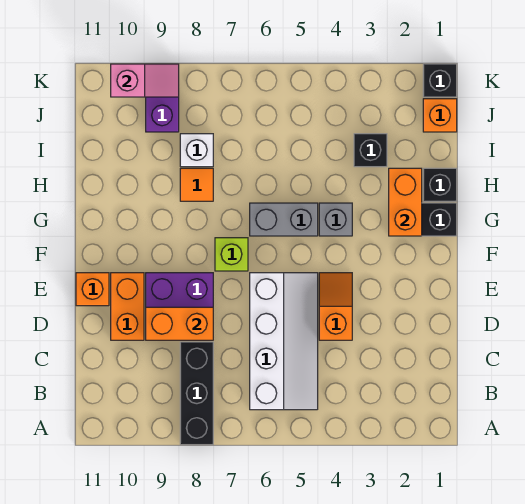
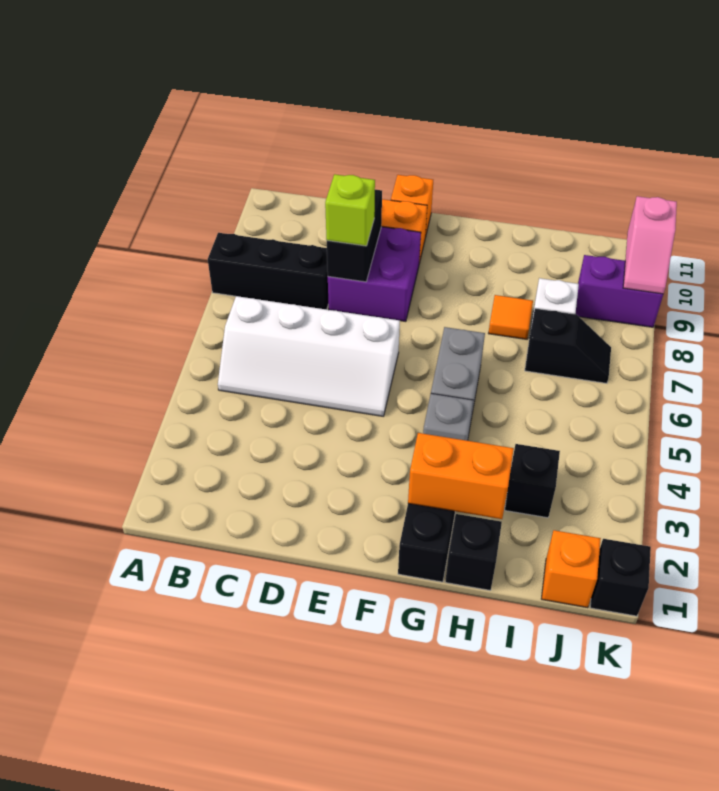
orange slope D4:E4 level 1 top D -> none
orange brick D8:D9 level 2 -> black brick D8:D9 level 2
lime brick F7 level 1 -> lime brick D8 level 3
none -> black slope I7:J7 level 1 top I

